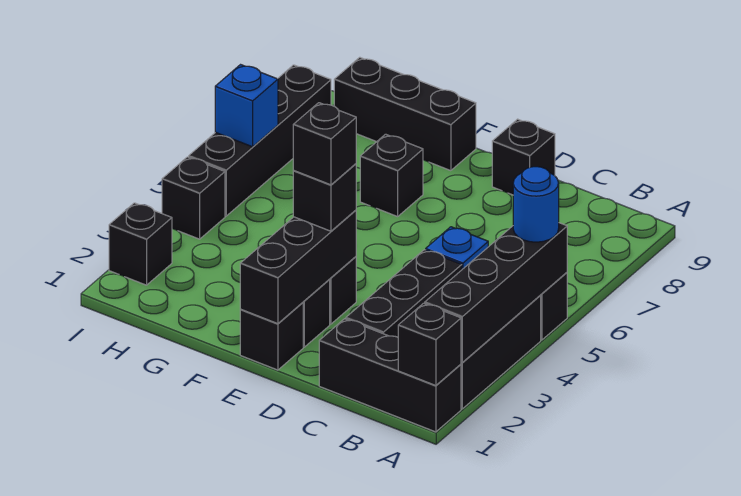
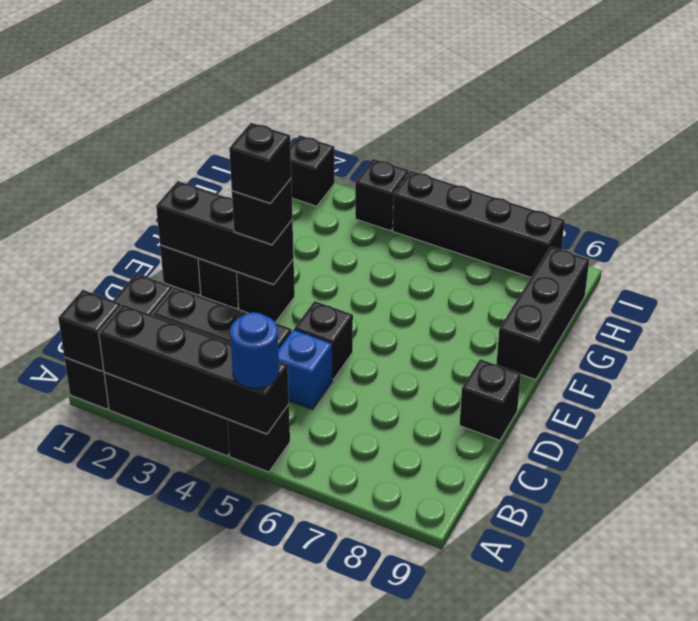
black brick F7 level 1 -> black brick D5 level 1
blue brick I6 level 2 -> none

